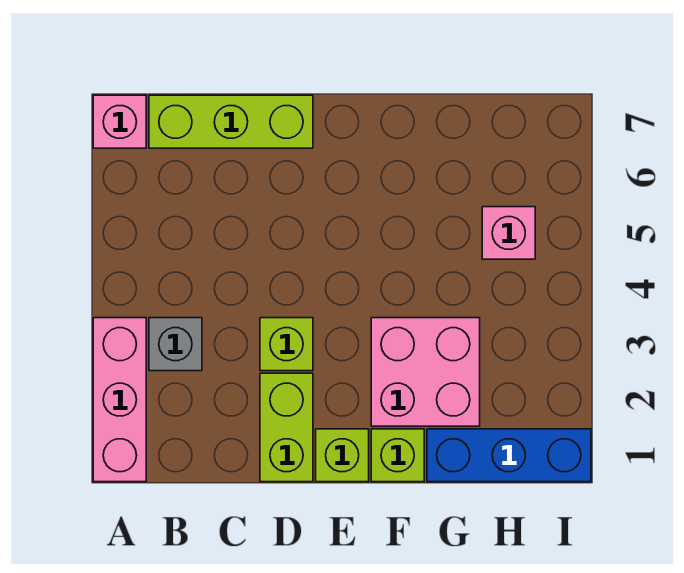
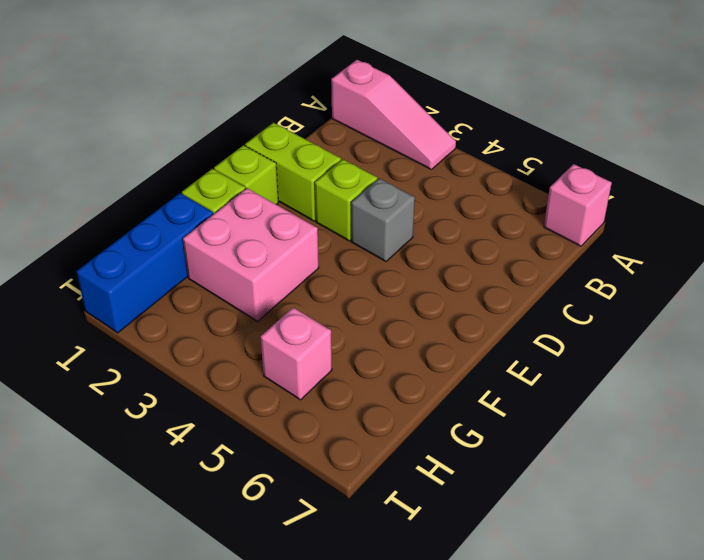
pink brick A1:A3 level 1 -> pink slope A1:A3 level 1 top 1
grey brick B3 level 1 -> grey brick D4 level 1
lime brick B7:D7 level 1 -> none

